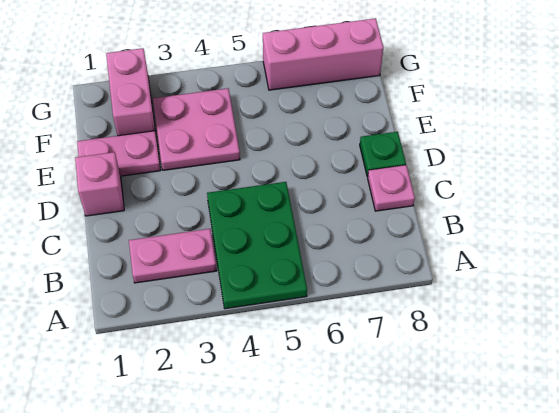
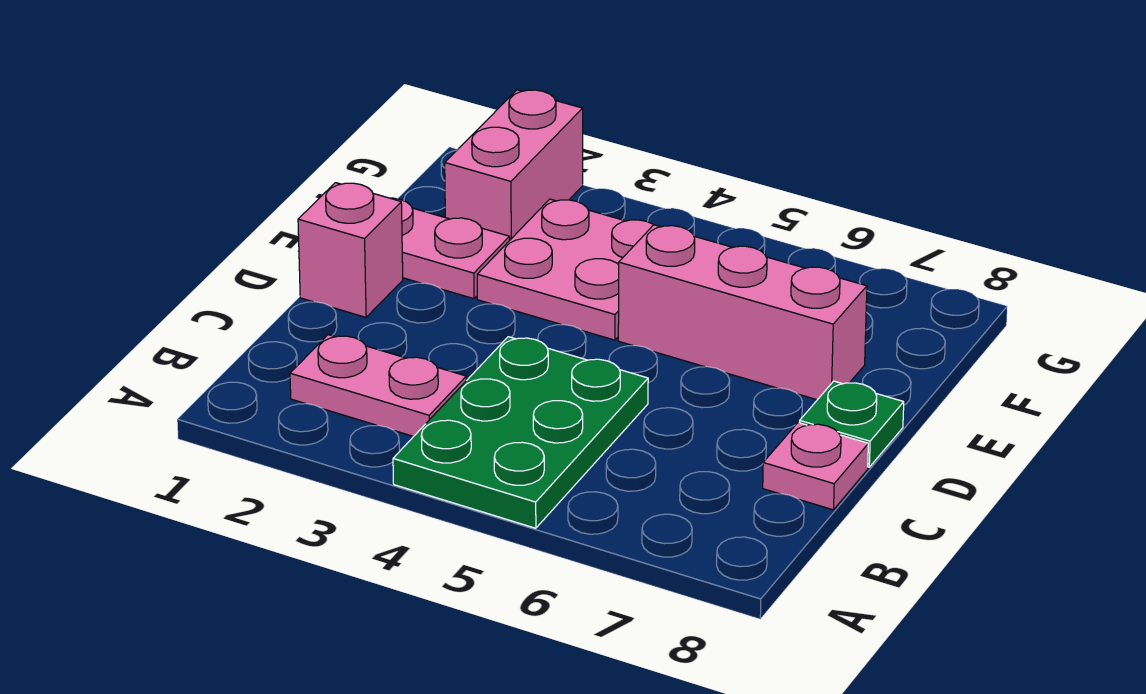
pink brick G6:G8 level 1 -> pink brick E5:E7 level 1

